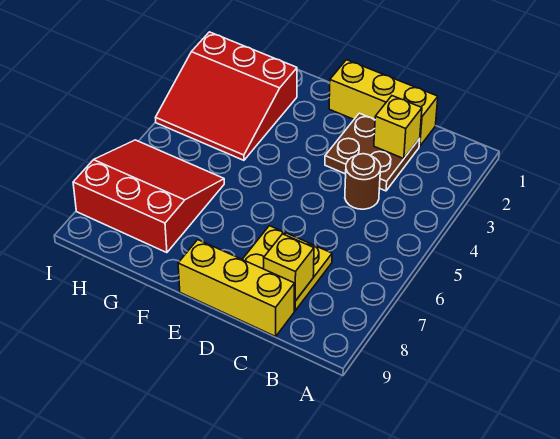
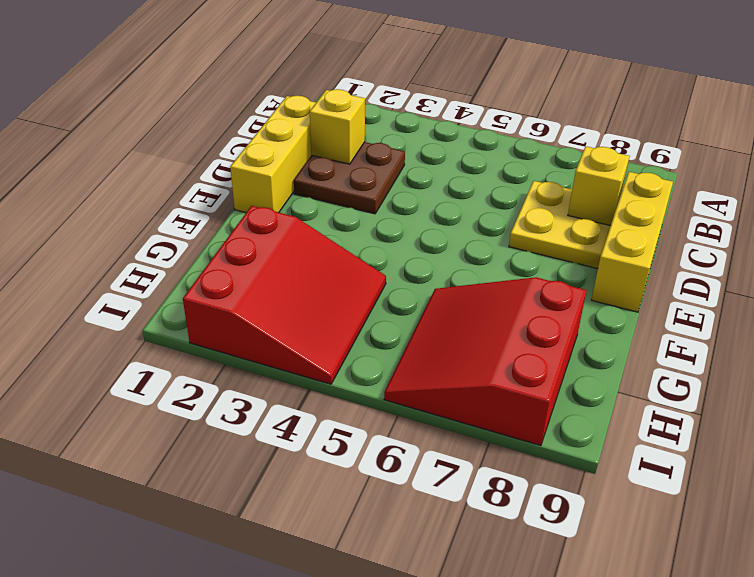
brown round brick C4 level 1 -> none

